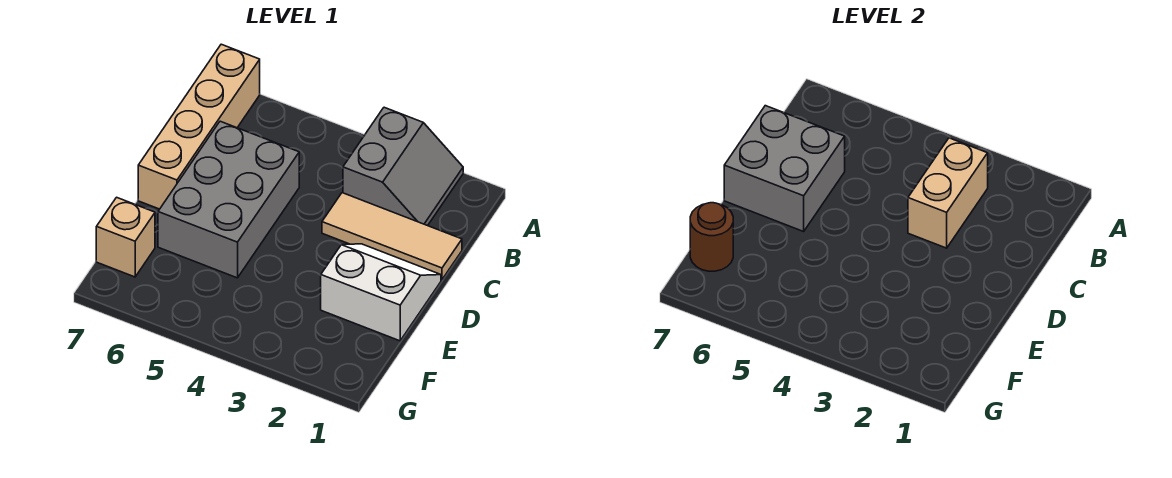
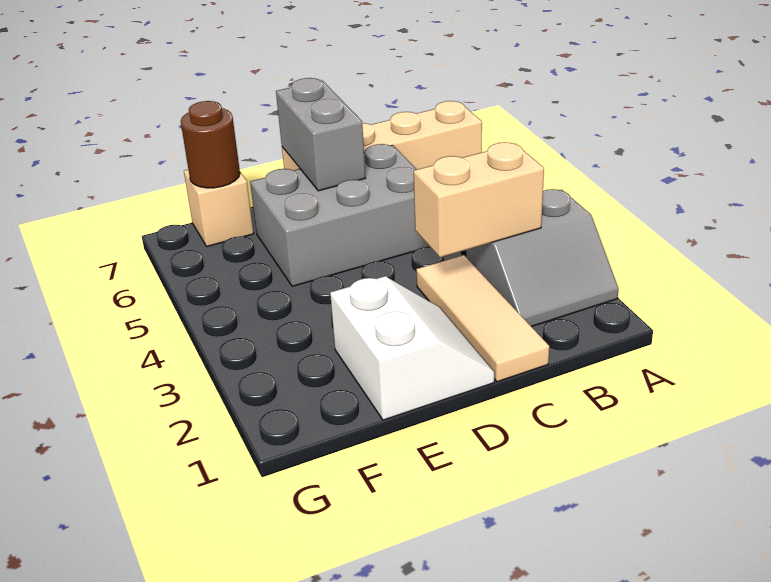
grey brick C6:D7 level 2 -> grey brick D6:D7 level 2

